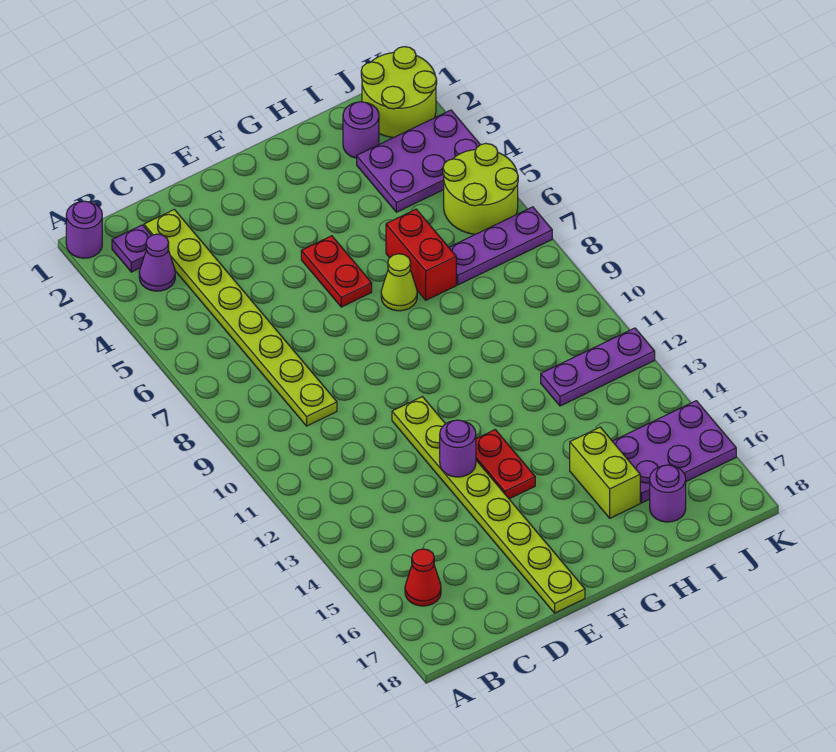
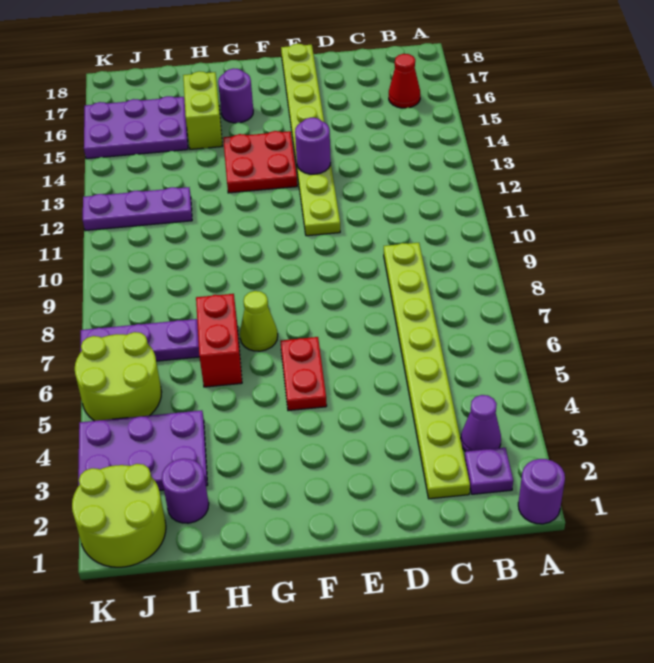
red plate F13:F14 level 1 -> red plate F13:G14 level 1
purple round brick I17 level 1 -> purple round brick G16 level 1

